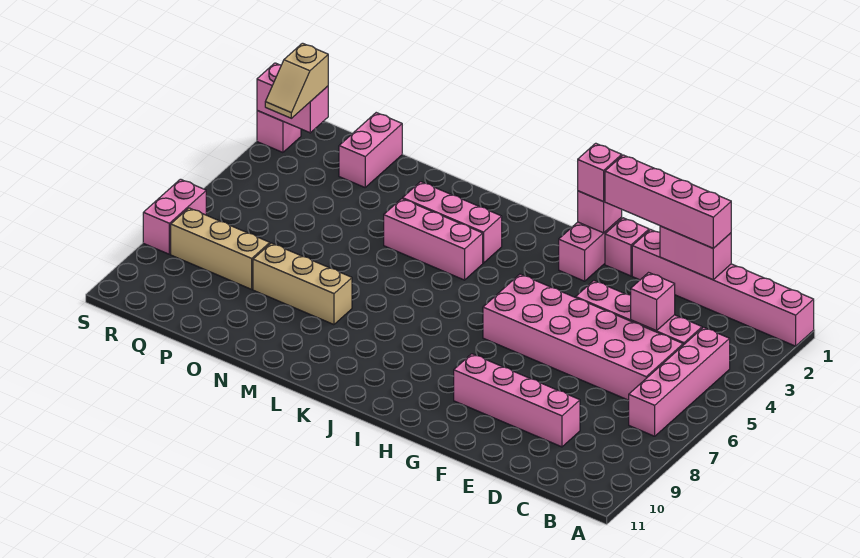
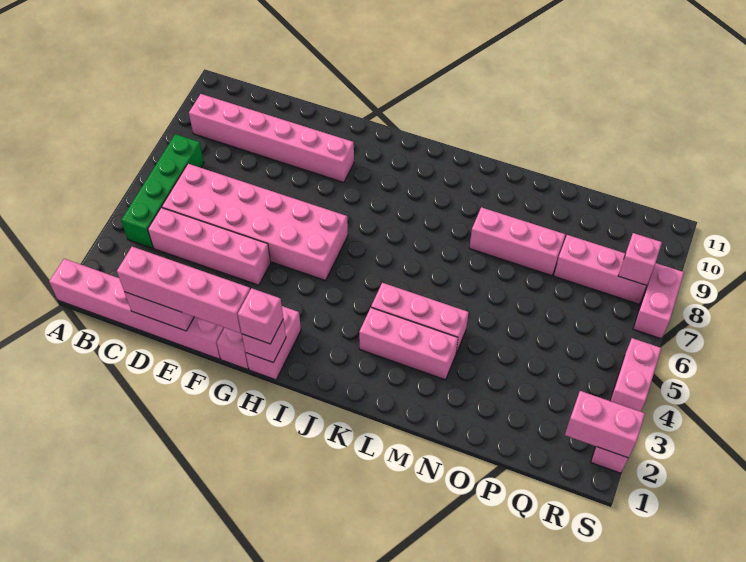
pink brick B4:B7 level 1 -> green brick B4:B7 level 1
pink brick D4 level 2 -> pink brick R8 level 2
pink brick D9:G9 level 1 -> pink brick B9:G9 level 1
tan brick M8:O8 level 1 -> pink brick M8:O8 level 1
pink brick P1:P2 level 1 -> pink brick S4:S5 level 1
tan brick P8:R8 level 1 -> pink brick P8:R8 level 1
tan slope R2:R3 level 3 top 2 -> none

